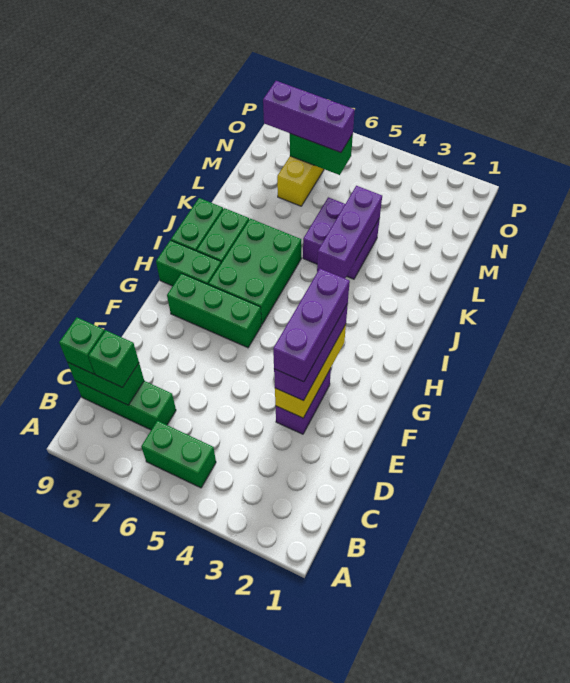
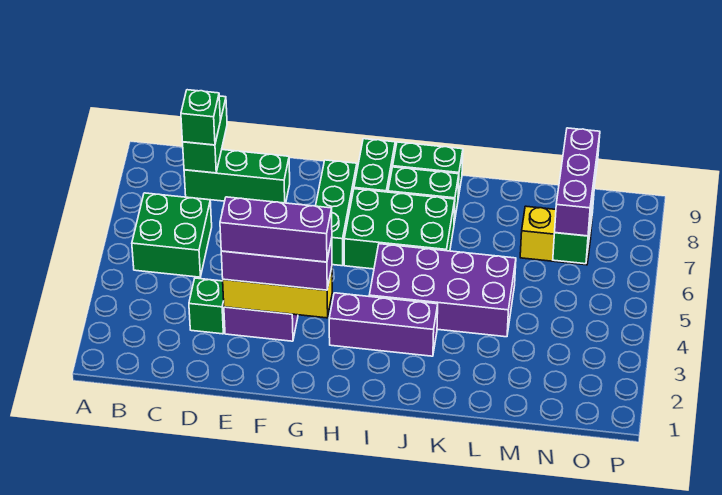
green brick B5:B6 level 1 -> green brick B5:C6 level 1
green brick C7:C9 level 1 -> green brick C8:E8 level 1
green brick C9 level 3 -> green brick D3 level 1
purple brick J4:L4 level 2 -> purple brick H3:J3 level 1
purple brick K4:L5 level 1 -> purple brick I4:L5 level 1

